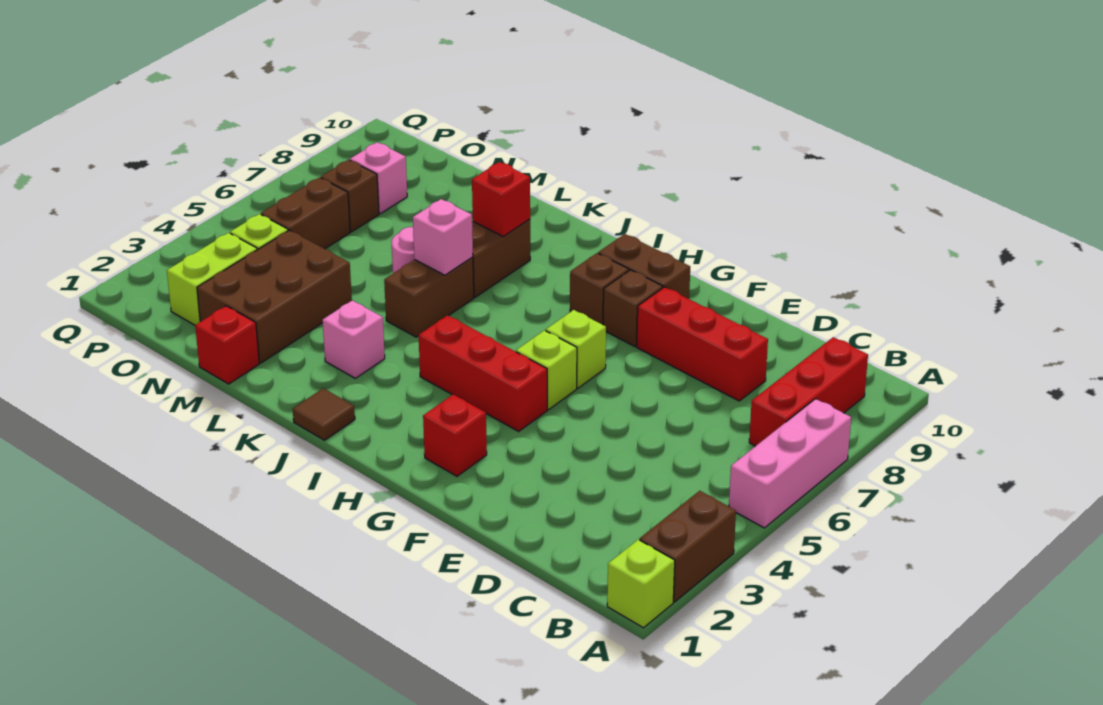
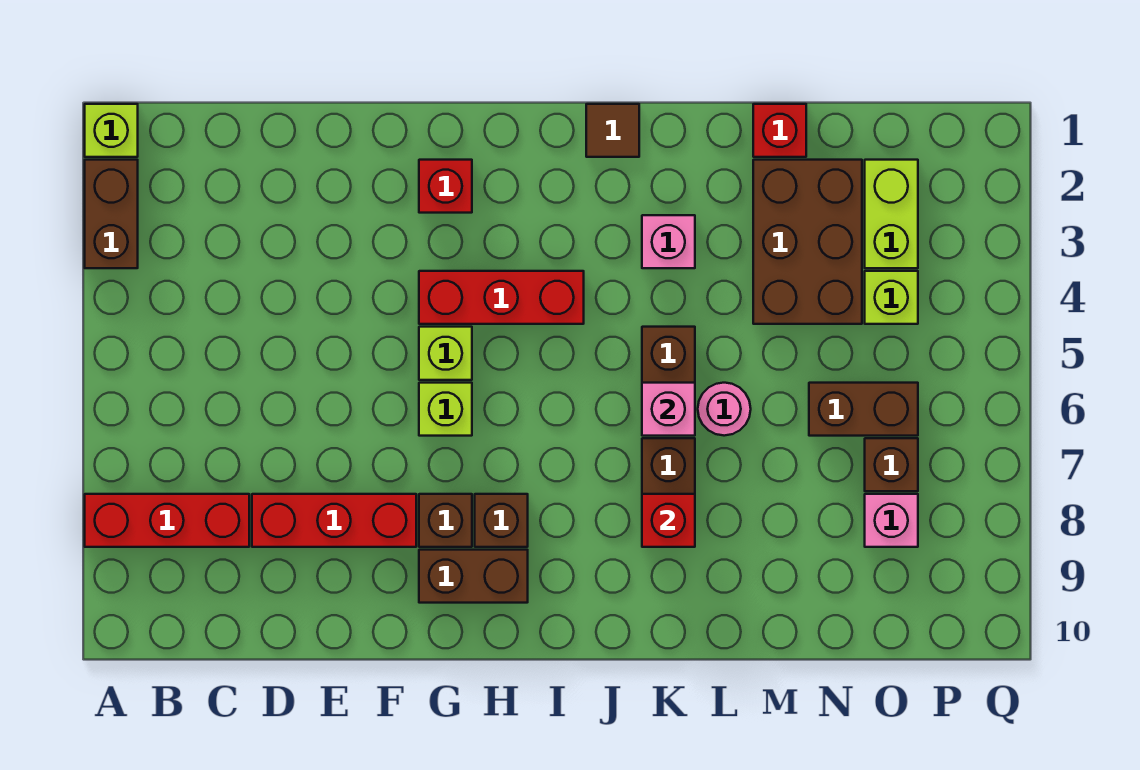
pink brick A5:A7 level 1 -> none
red brick B7:B9 level 1 -> red brick A8:C8 level 1
brown brick O5:O6 level 1 -> brown brick N6:O6 level 1

